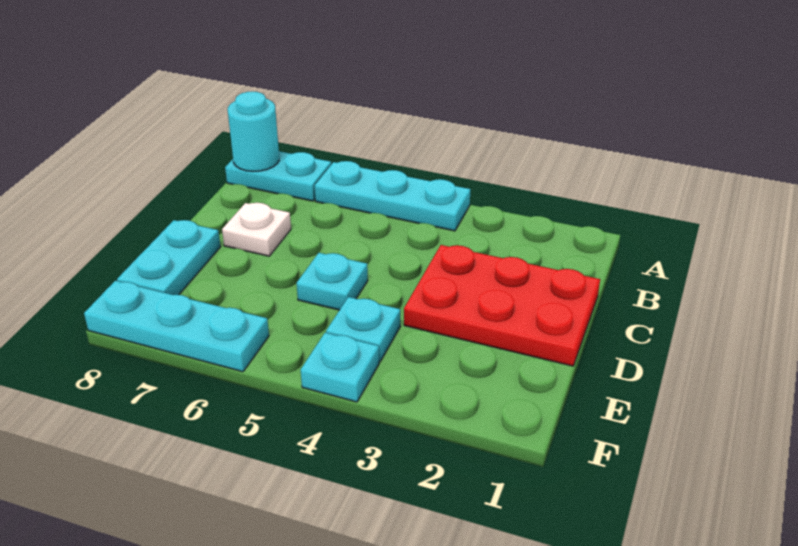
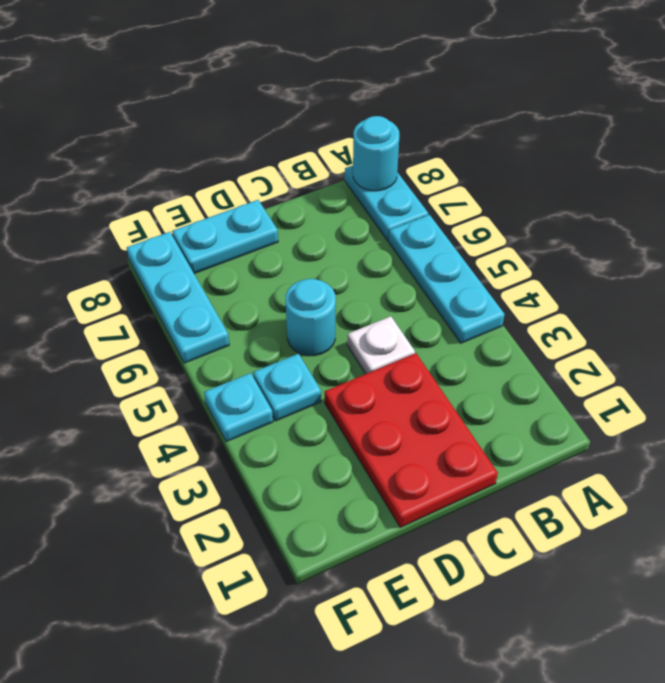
white plate C7 level 1 -> white plate C4 level 1
cyan plate D5 level 1 -> cyan round brick D5 level 1

